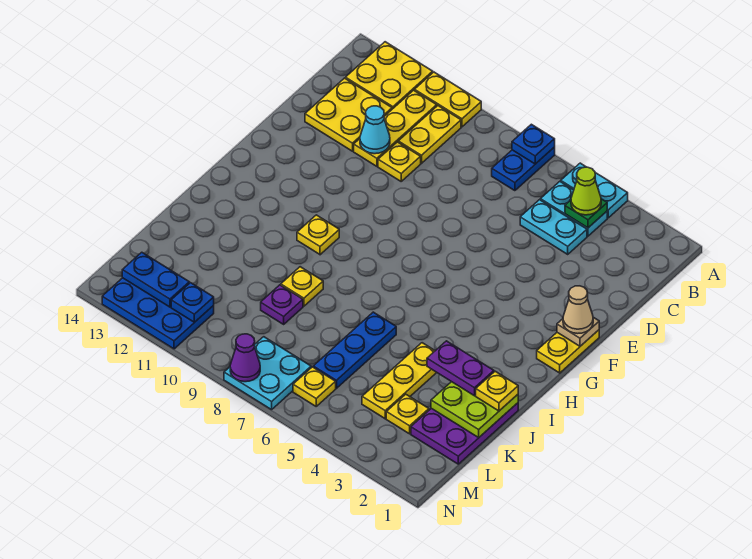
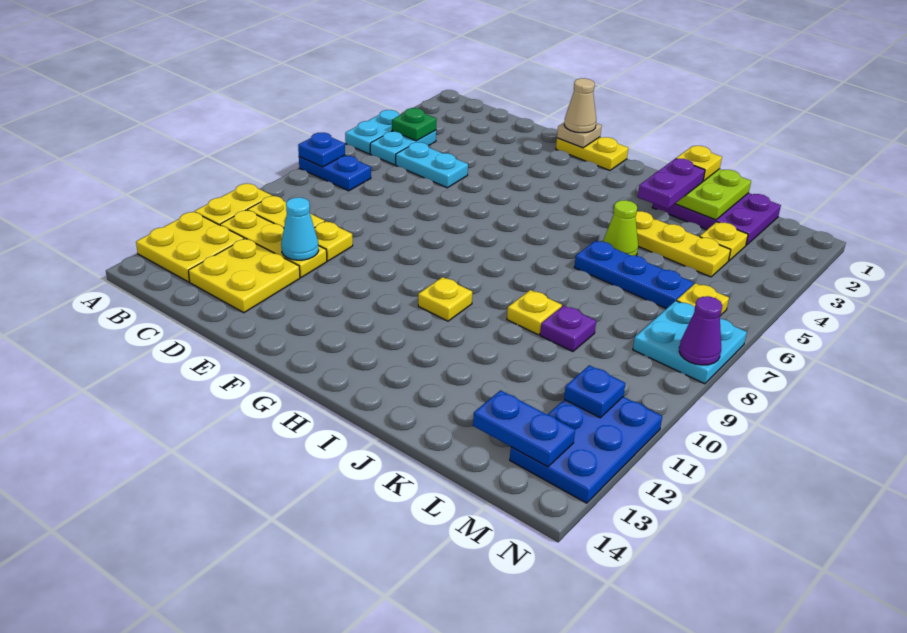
lime cone B4 level 3 -> lime cone J5 level 1
cyan plate C4:C5 level 1 -> cyan plate C5:D5 level 1
blue plate M12:M13 level 2 -> blue plate L13:M13 level 2

